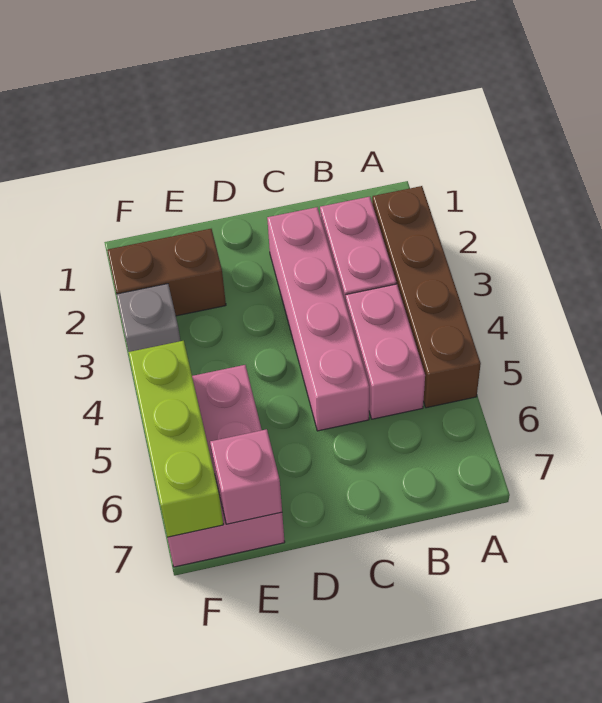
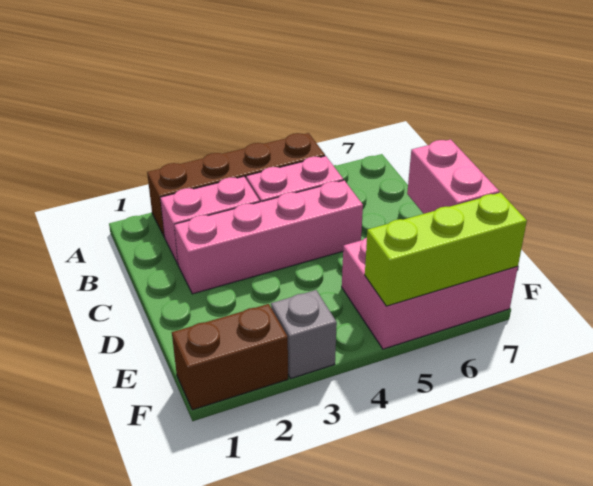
brown brick E2:F2 level 1 -> brown brick F1:F2 level 1
pink brick E7 level 2 -> pink brick D7:E7 level 2

